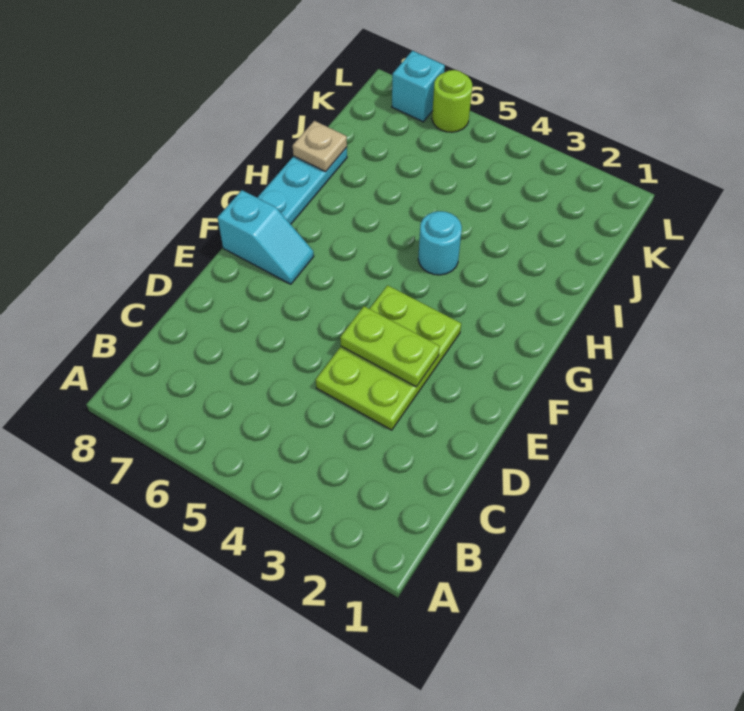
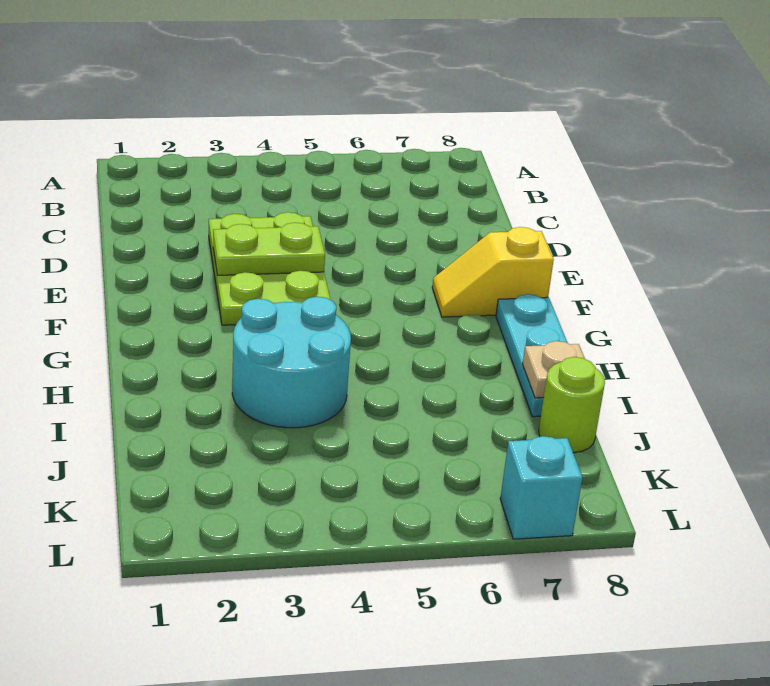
cyan slope F7:F8 level 1 top 8 -> yellow slope F7:F8 level 1 top 8
cyan round brick H4 level 1 -> cyan round brick H3:I4 level 1
lime round brick L6 level 1 -> lime round brick J8 level 1

